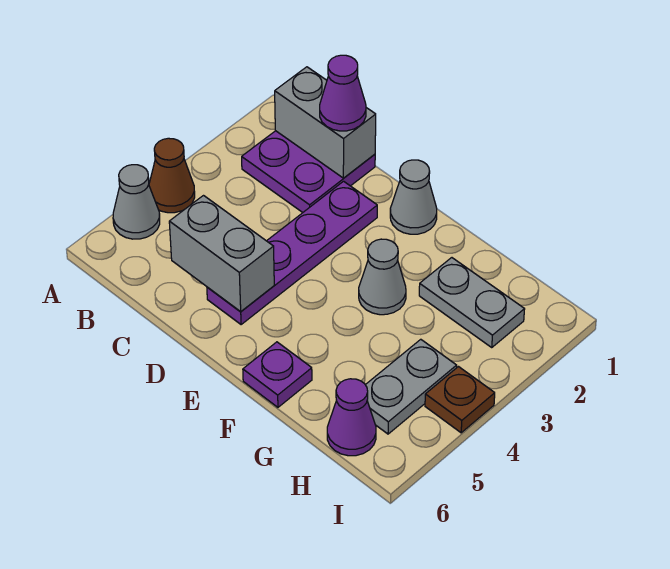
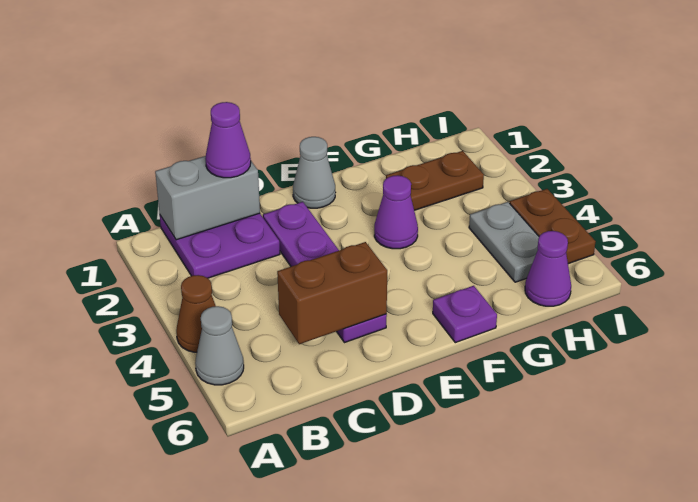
grey brick C5:D5 level 2 -> brown brick C5:D5 level 2
grey cone F3 level 1 -> purple cone F3 level 1
grey plate G2:H2 level 1 -> brown plate G2:H2 level 1
brown plate I4 level 1 -> brown plate I4:I5 level 1

